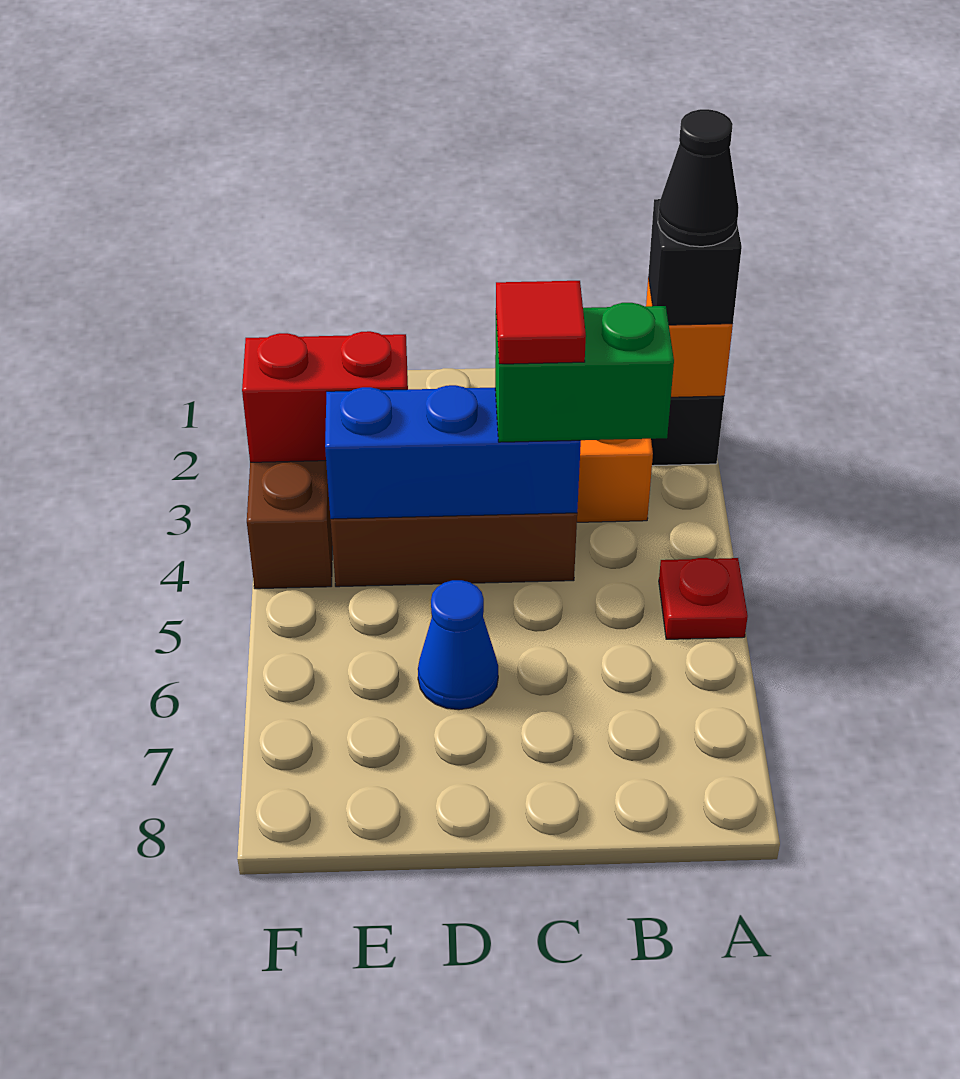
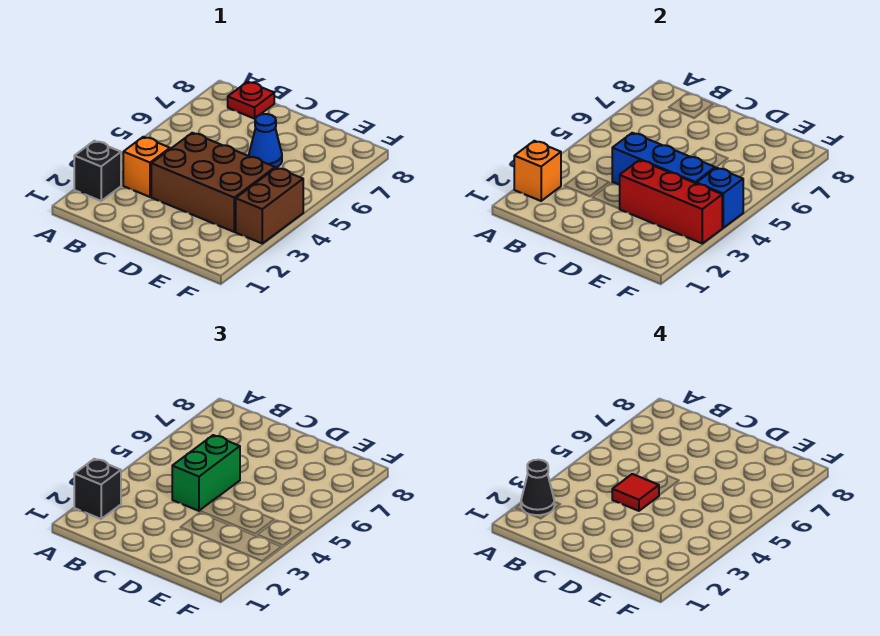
red plate A5 level 1 -> red plate B8 level 1
green brick B4:C4 level 3 -> green brick C4:C5 level 3
red brick E3:F3 level 2 -> red brick D3:F3 level 2
none -> blue brick F4 level 2

